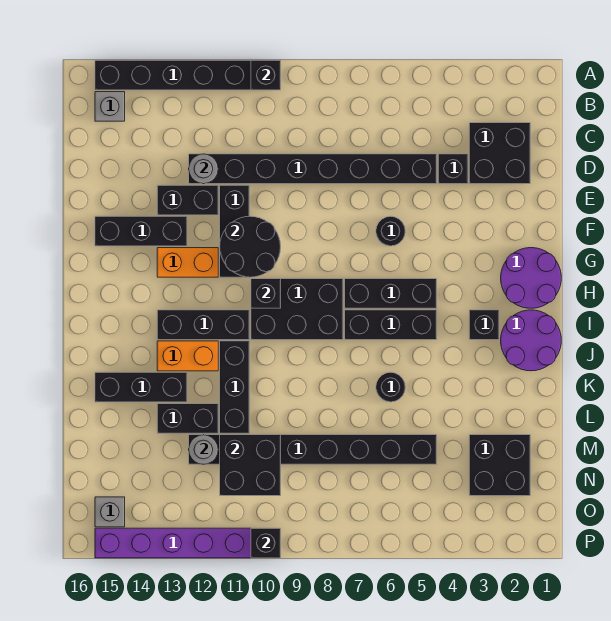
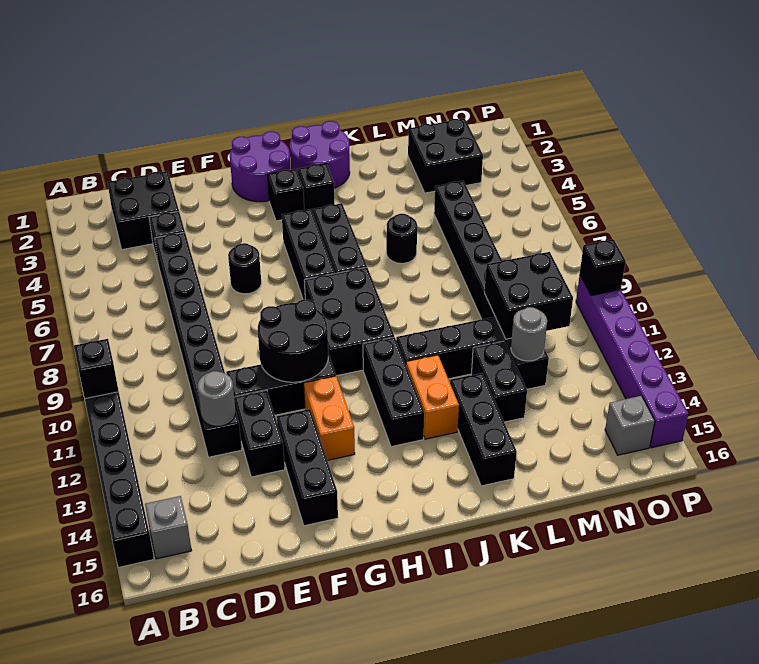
black brick H10 level 2 -> black brick H3 level 1

